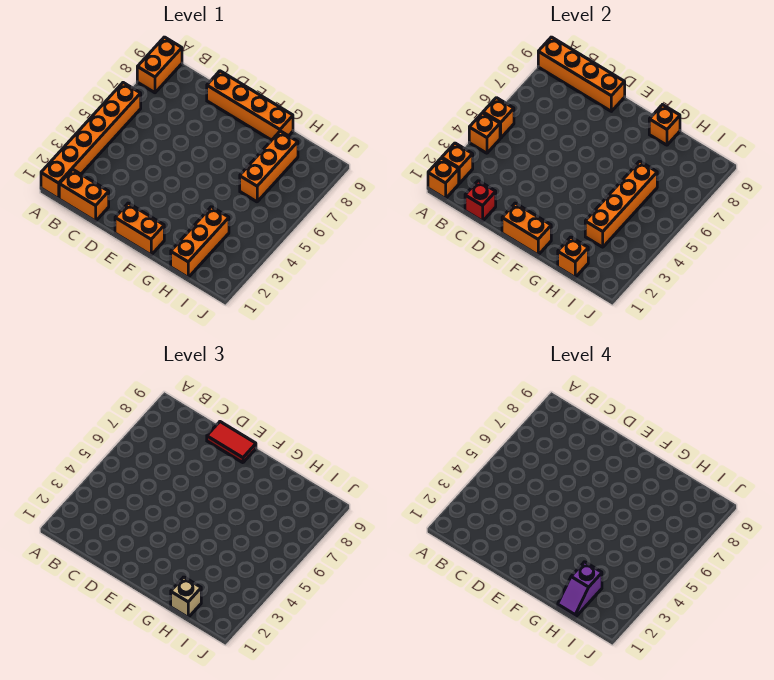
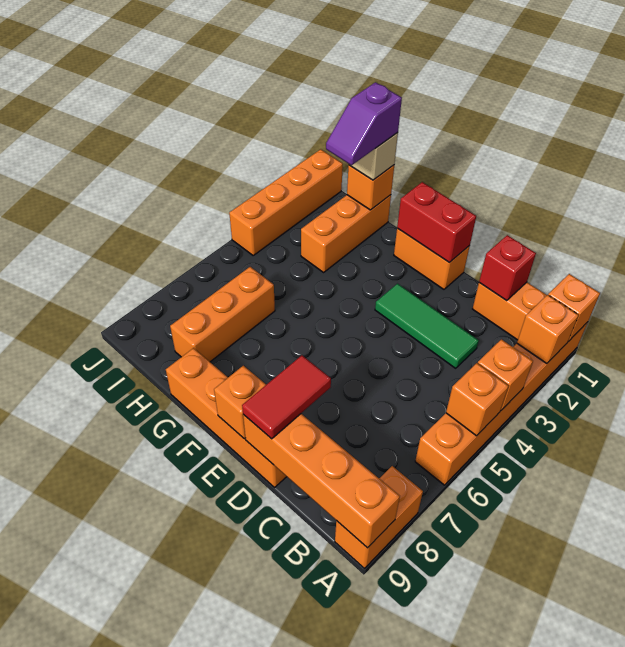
none -> green tile C3:E3 level 1
red tile D9:E9 level 3 -> red tile D8:D9 level 3
orange brick E1:F1 level 2 -> red brick E1:F1 level 2
orange brick G9 level 2 -> orange brick E9 level 2
purple slope H1:H2 level 4 top 2 -> purple slope H1:H2 level 4 top 1
orange brick H3:H6 level 2 -> orange brick J1:J4 level 1

